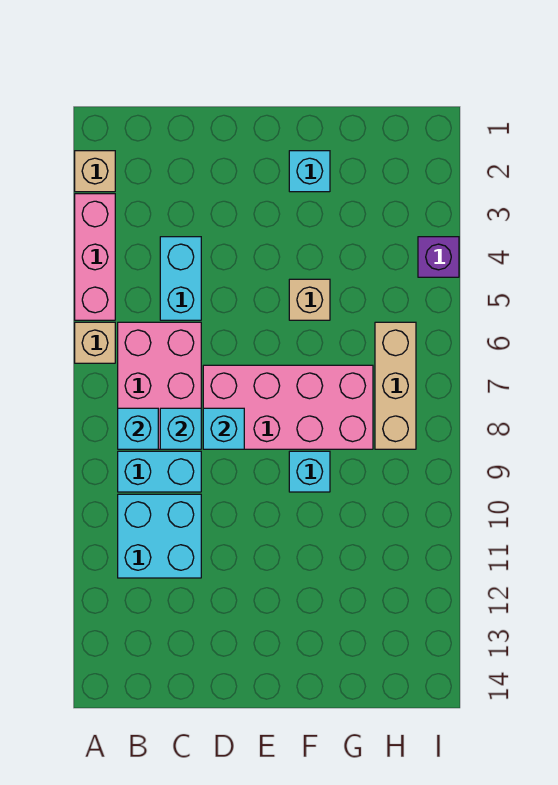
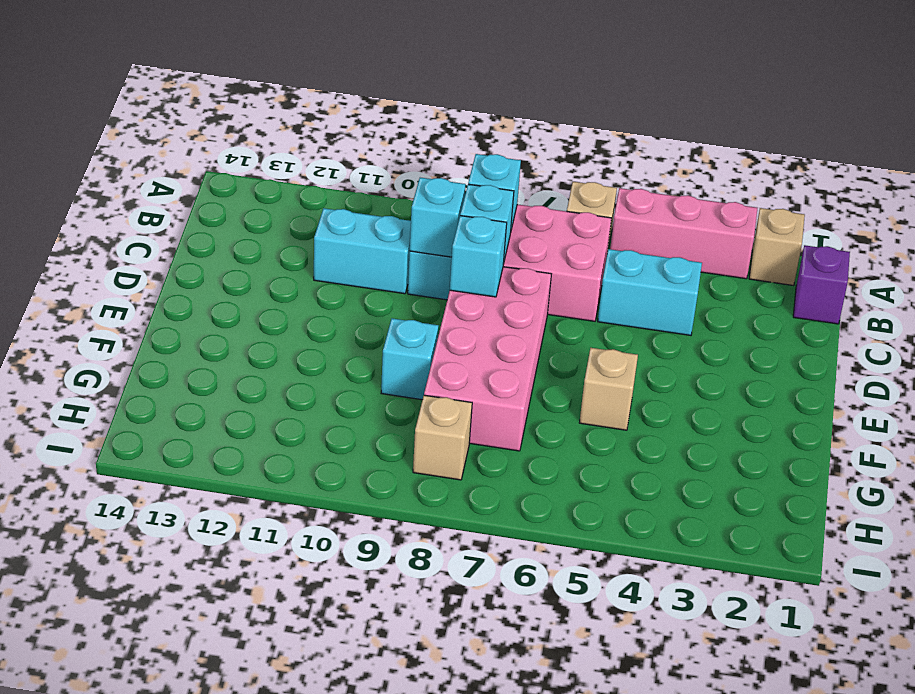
cyan brick B10:C11 level 1 -> cyan brick C10:C11 level 1
cyan brick F2 level 1 -> cyan brick C9 level 2
tan brick H6:H8 level 1 -> tan brick H8 level 1
purple brick I4 level 1 -> purple brick B1 level 1

